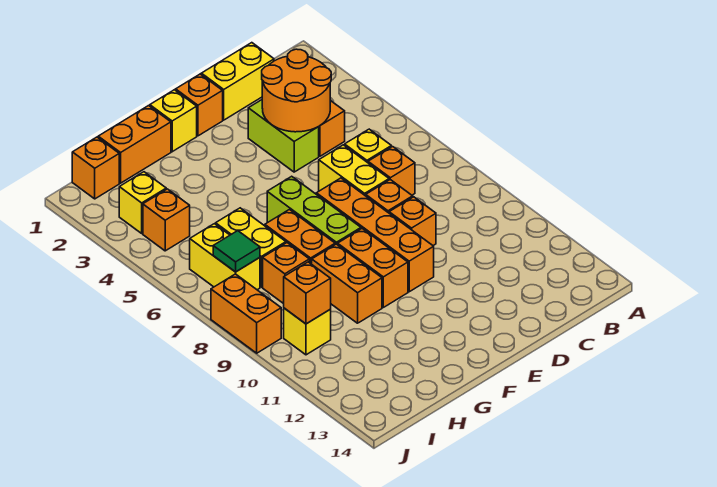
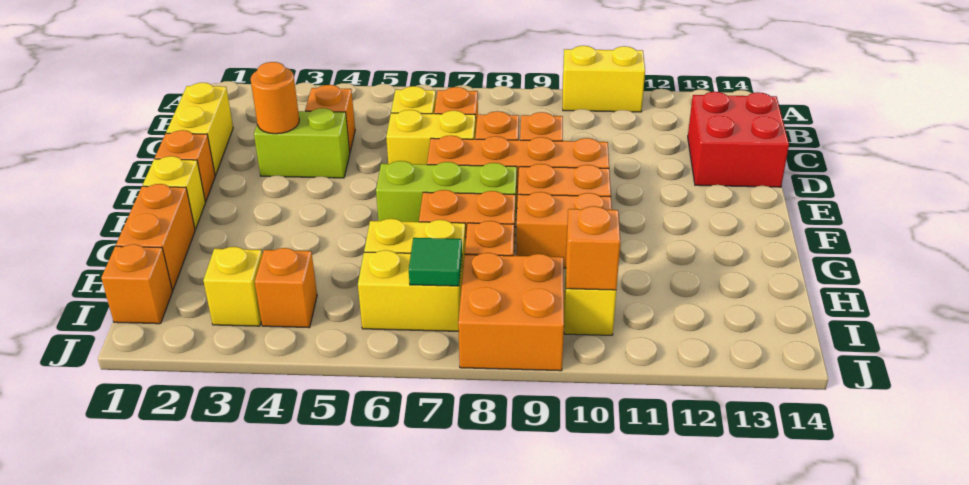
none -> yellow brick A10:A11 level 1
orange round brick C3:D4 level 2 -> orange round brick D3 level 2
none -> red brick C13:D14 level 1
orange brick J8:J9 level 1 -> orange brick I8:J9 level 1

